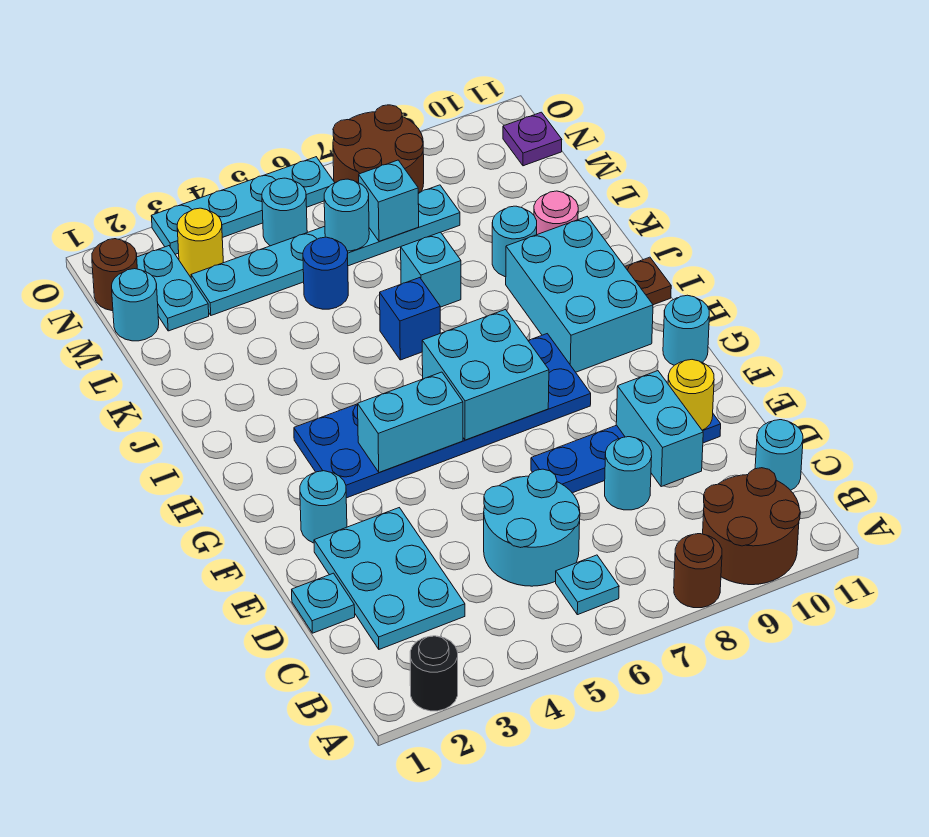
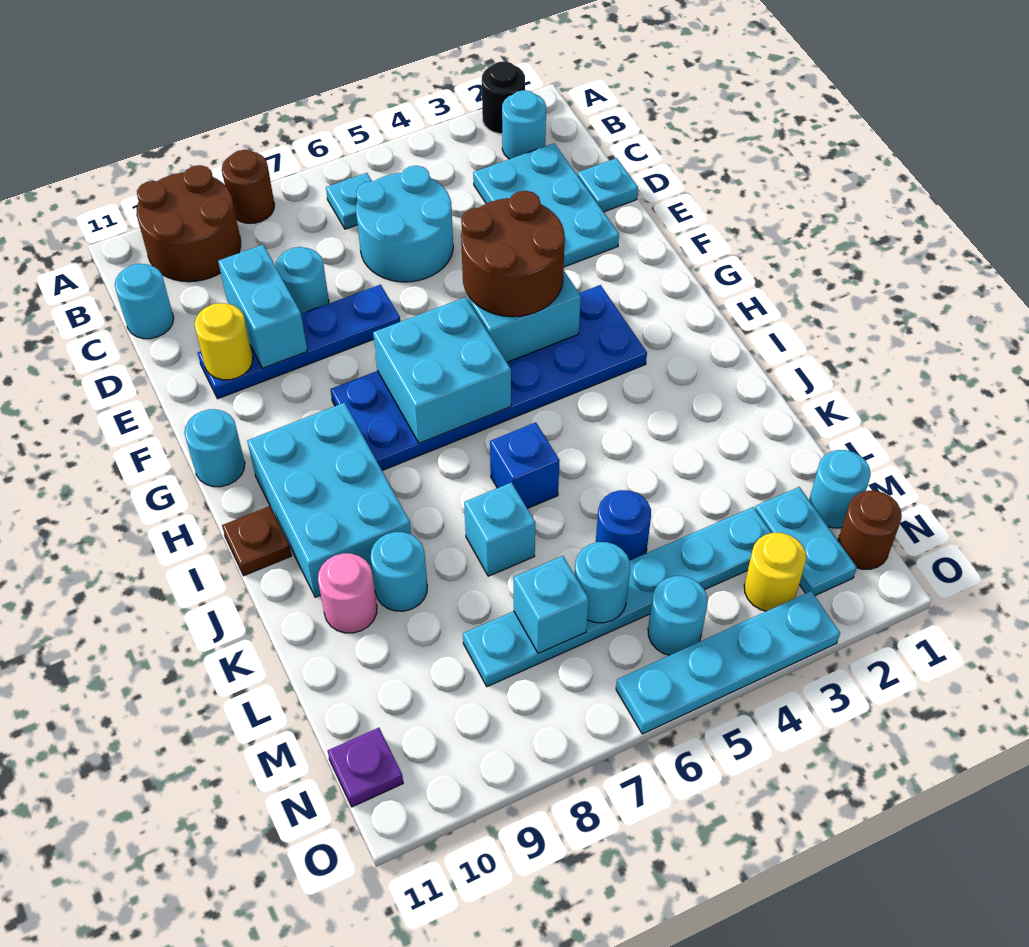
cyan round brick F2 level 1 -> cyan round brick B2 level 1
brown round brick N7:O8 level 1 -> brown round brick F4:G5 level 3

